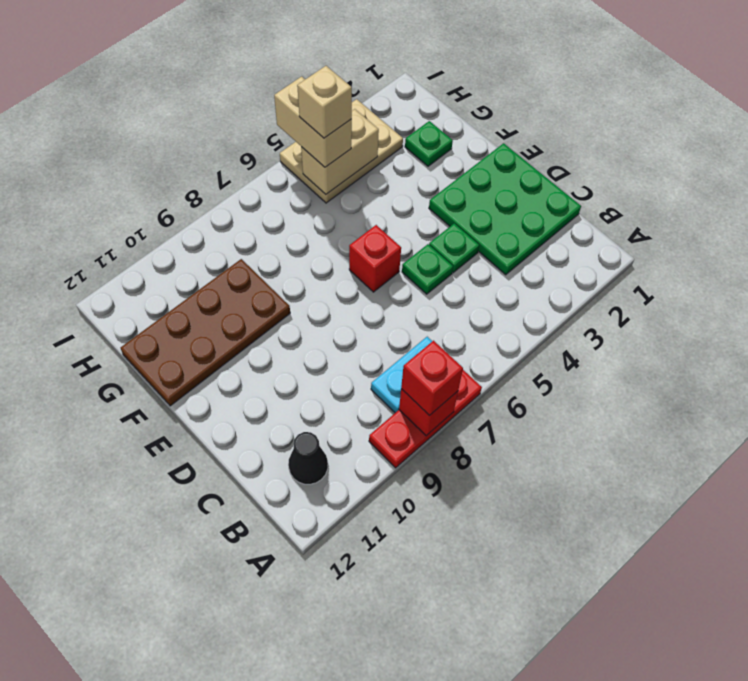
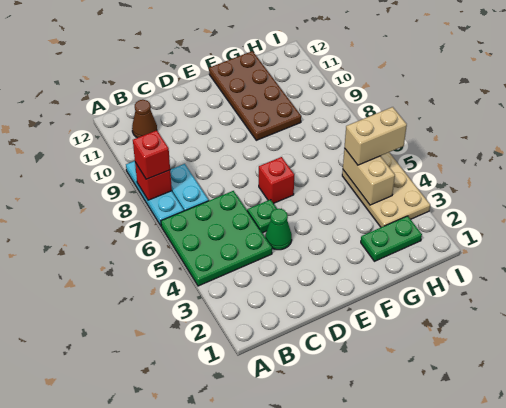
red plate A7:A9 level 1 -> cyan plate A7:A9 level 1
black cone B11 level 1 -> brown cone B11 level 1
green plate C1:E3 level 1 -> green plate A4:C6 level 1
green plate D4 level 1 -> green cone D4 level 1
green plate G2 level 1 -> green plate G2:H2 level 1
tan brick H5 level 4 -> none

